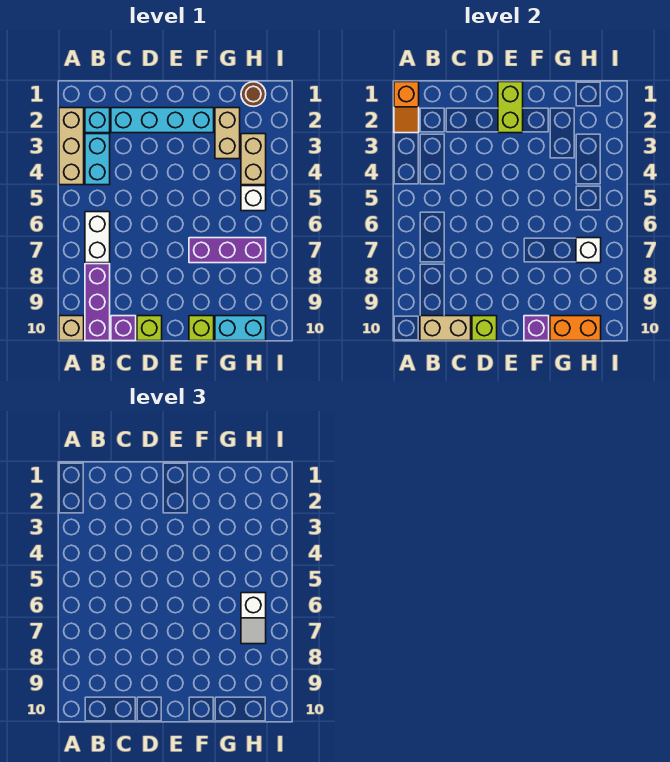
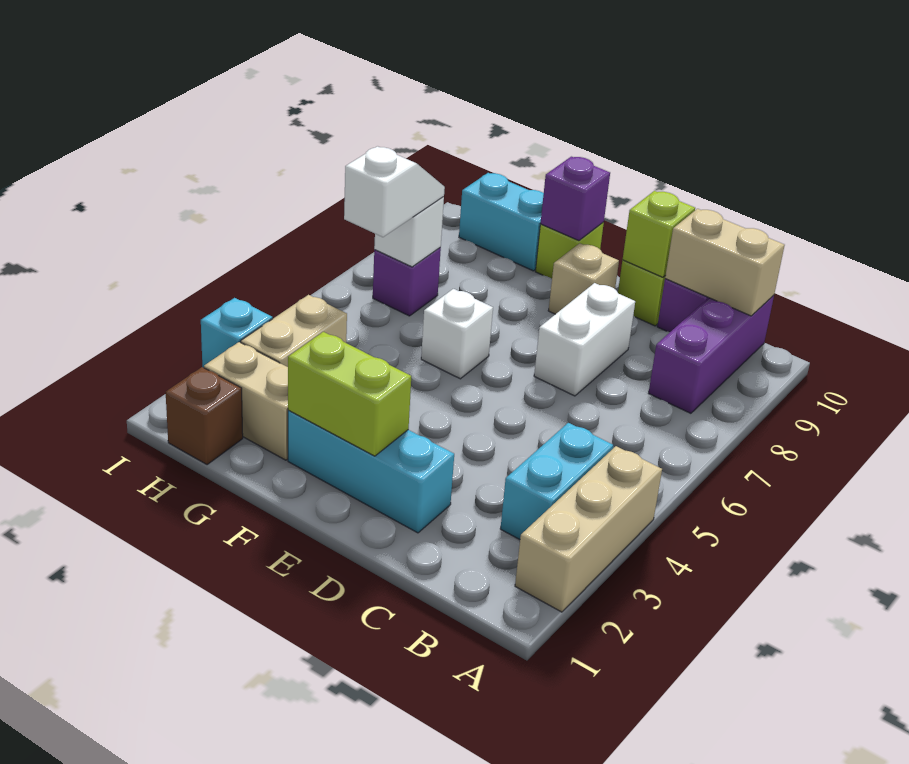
orange slope A1:A2 level 2 top 1 -> none
tan brick A10 level 1 -> tan brick E9 level 1
cyan brick B2 level 1 -> cyan brick I3 level 1
white brick B6:B7 level 1 -> white brick D7:D8 level 1
cyan brick C2:F2 level 1 -> cyan brick D2:F2 level 1
lime brick E1:E2 level 2 -> lime brick E2:F2 level 2
purple brick F7:H7 level 1 -> purple brick H7 level 1
tan brick G2:G3 level 1 -> tan brick G2:H2 level 1
orange brick G10:H10 level 2 -> none
brown round brick H1 level 1 -> brown brick H1 level 1
white brick H5 level 1 -> white brick F6 level 1

